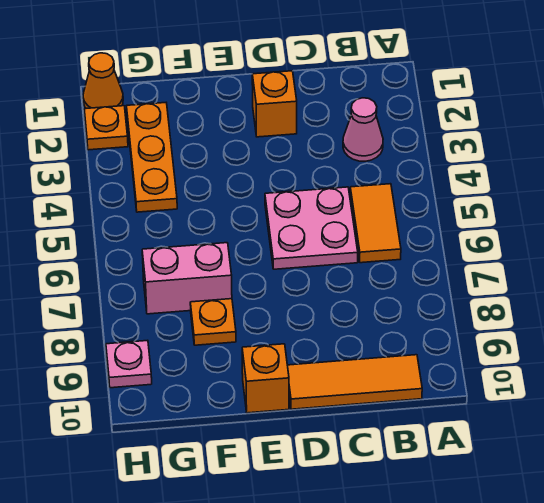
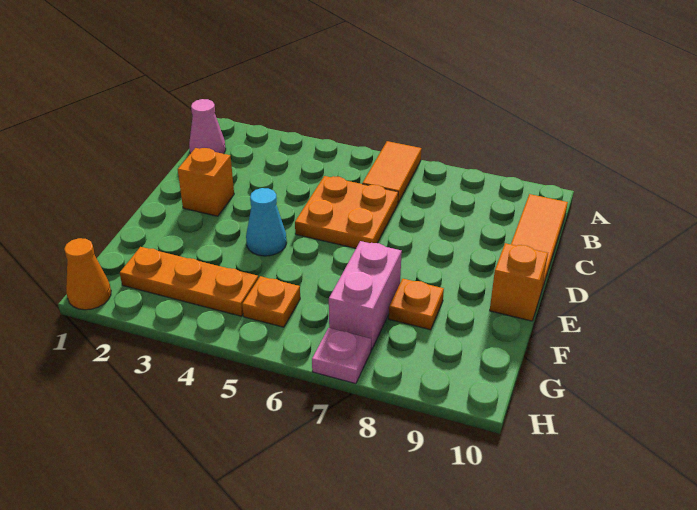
pink cone B3 level 1 -> pink cone B1 level 1
orange tile B5:B6 level 1 -> orange tile A6:B6 level 1
pink plate C5:D6 level 1 -> orange plate C5:D6 level 1
none -> cyan cone E4 level 1
orange plate H2 level 1 -> orange plate G5 level 1
pink plate H9 level 1 -> pink plate H7 level 1

